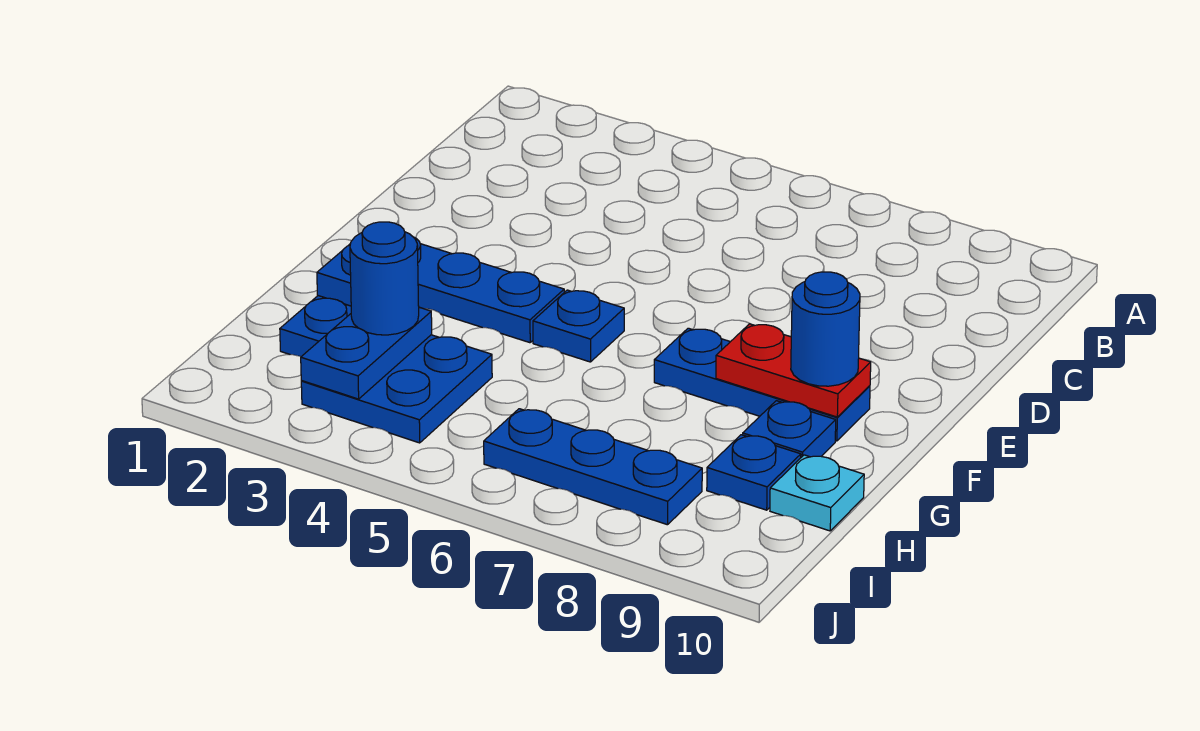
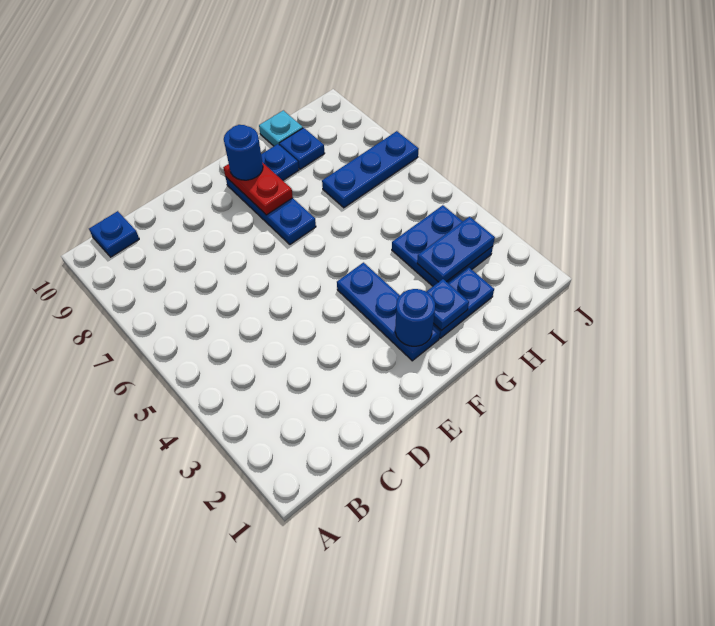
blue plate F5 level 1 -> blue plate B10 level 1
blue round brick H3 level 3 -> blue round brick F2 level 2
blue plate I6:I8 level 1 -> blue plate H7:J7 level 1

